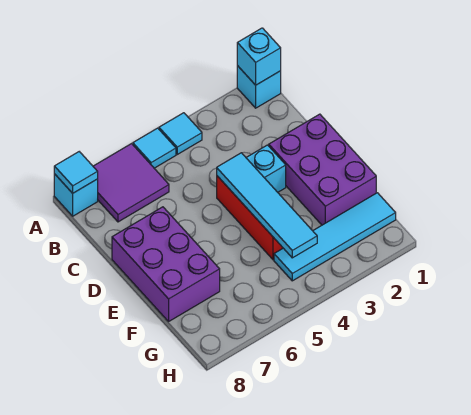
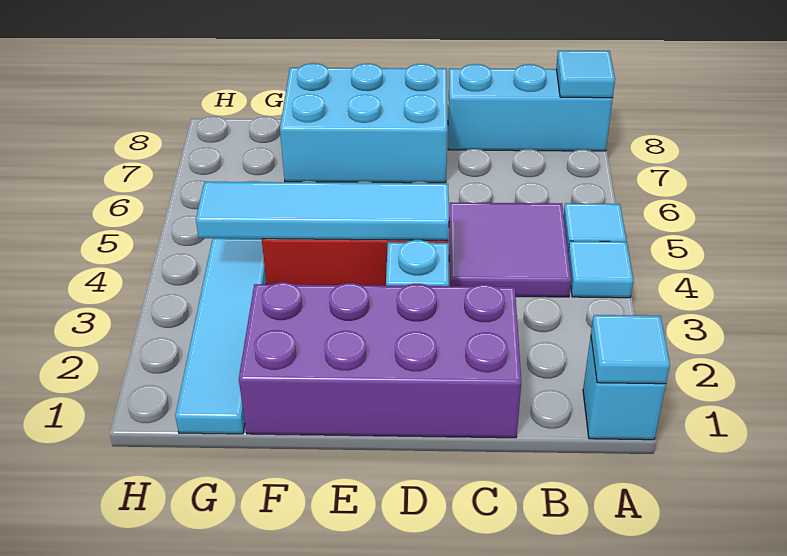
cyan brick A1 level 2 -> cyan tile A1 level 2
purple tile A6:B7 level 1 -> purple tile B4:C5 level 1
cyan brick A8 level 1 -> cyan brick A8:C8 level 1
purple brick D1:F2 level 1 -> purple brick C1:F2 level 1
purple brick D7:F8 level 1 -> cyan brick D7:F8 level 1

